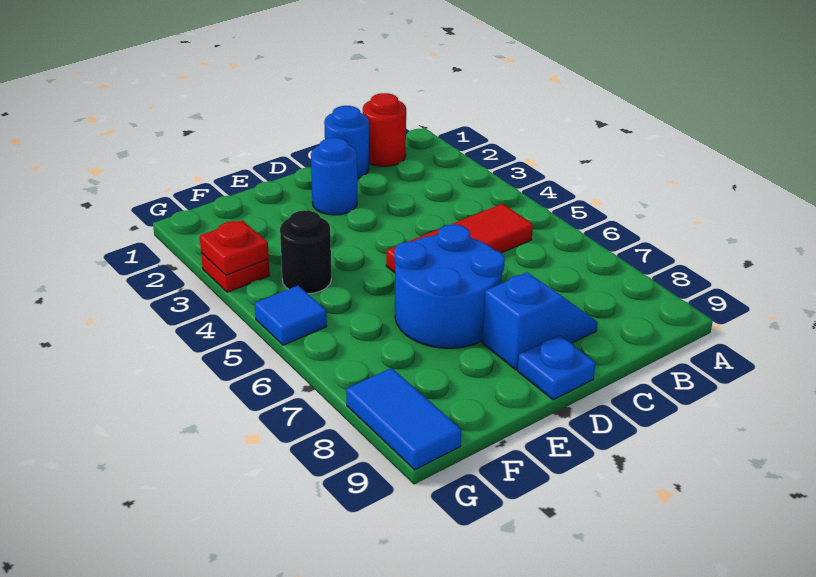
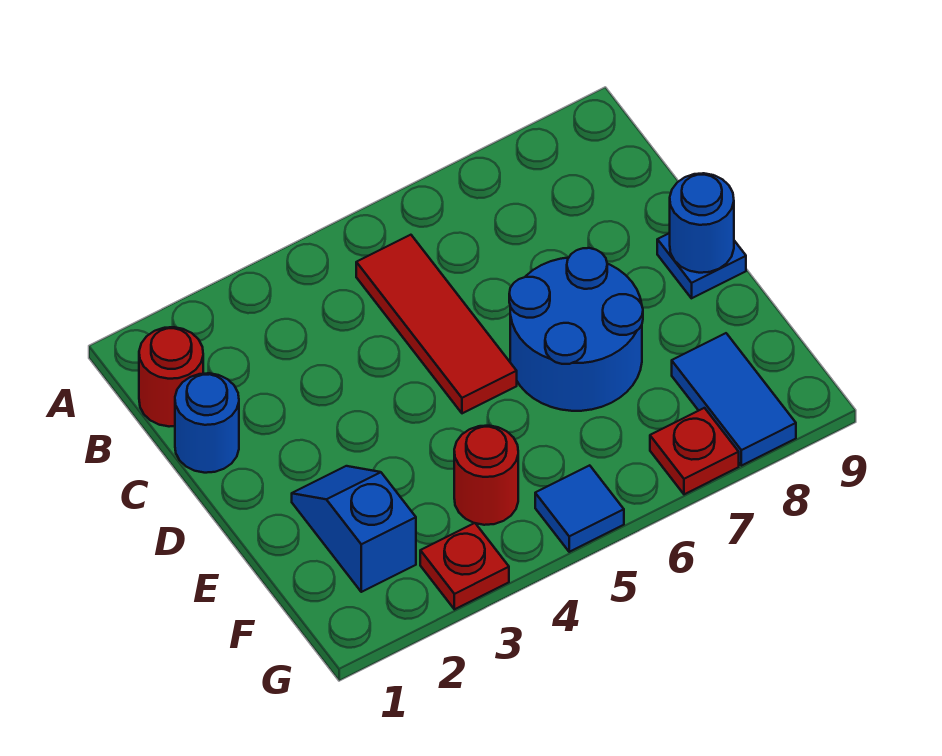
blue slope C8:D8 level 1 top D -> blue slope E2:F2 level 1 top F
blue round brick D2 level 1 -> blue round brick D9 level 2
black round brick F4 level 1 -> red round brick F4 level 1
red plate G3 level 2 -> red plate G7 level 1
blue tile G8:G9 level 1 -> blue tile F8:G8 level 1

